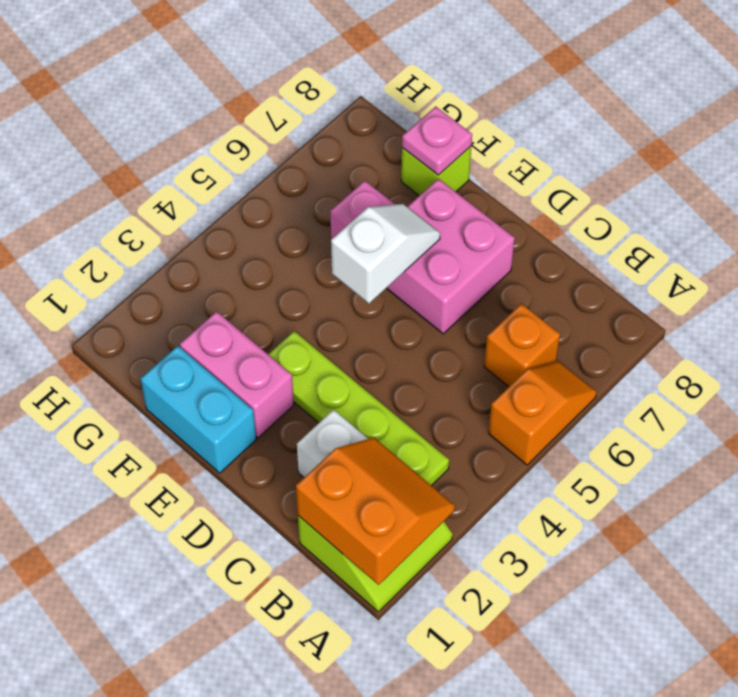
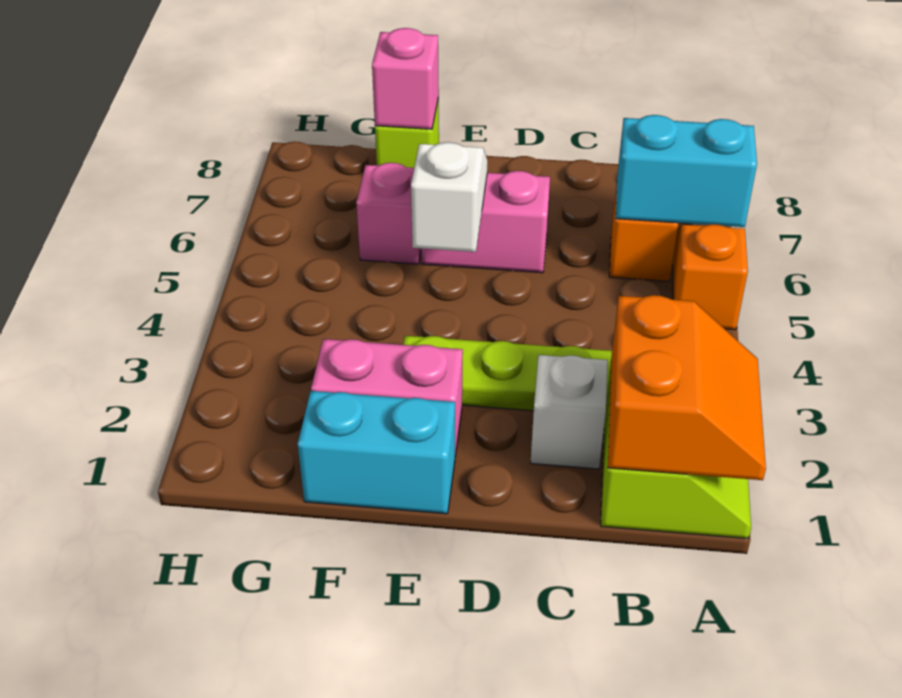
orange slope A1:B2 level 2 top 1 -> orange slope A1:B2 level 2 top B
none -> cyan brick A6:B6 level 2
pink brick D6:E7 level 1 -> pink brick D6:E6 level 1
pink plate F8 level 2 -> pink brick F8 level 2

